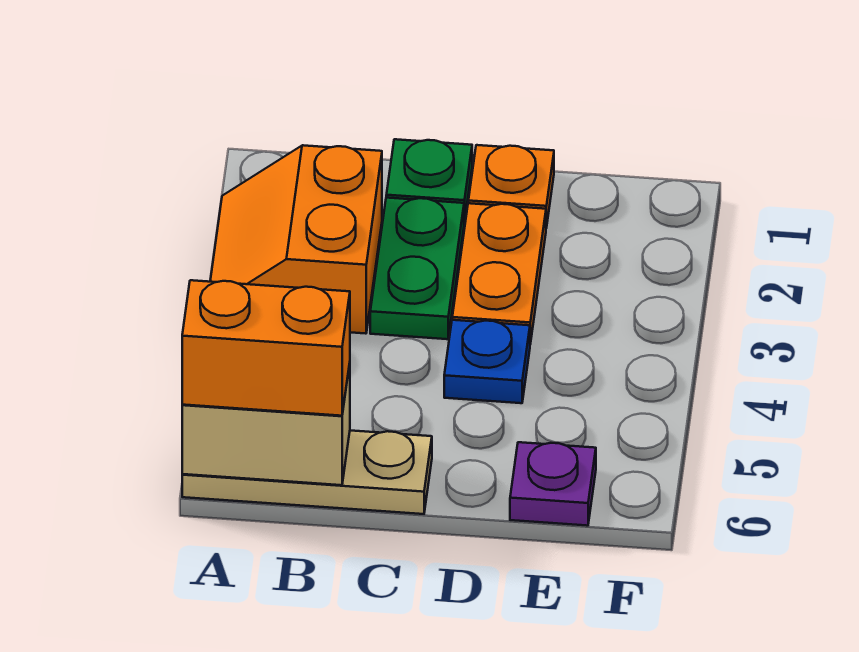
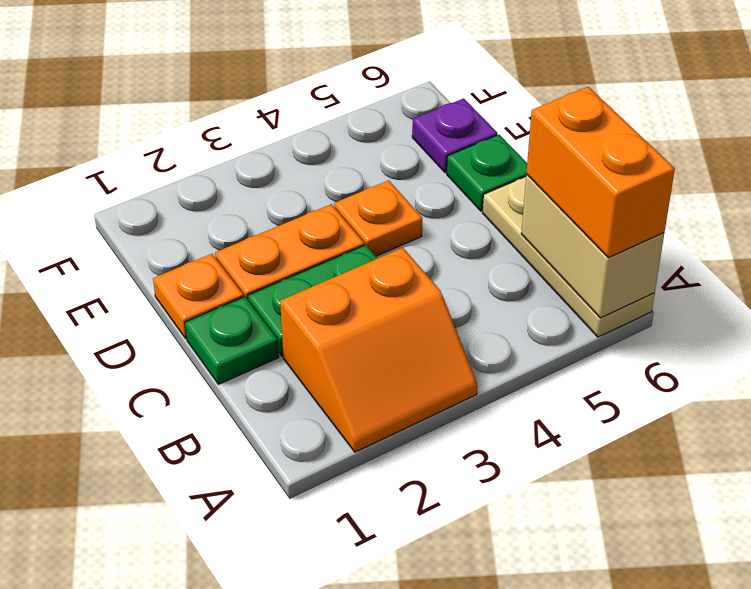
blue plate D4 level 1 -> orange plate D4 level 1
none -> green plate D6 level 1

